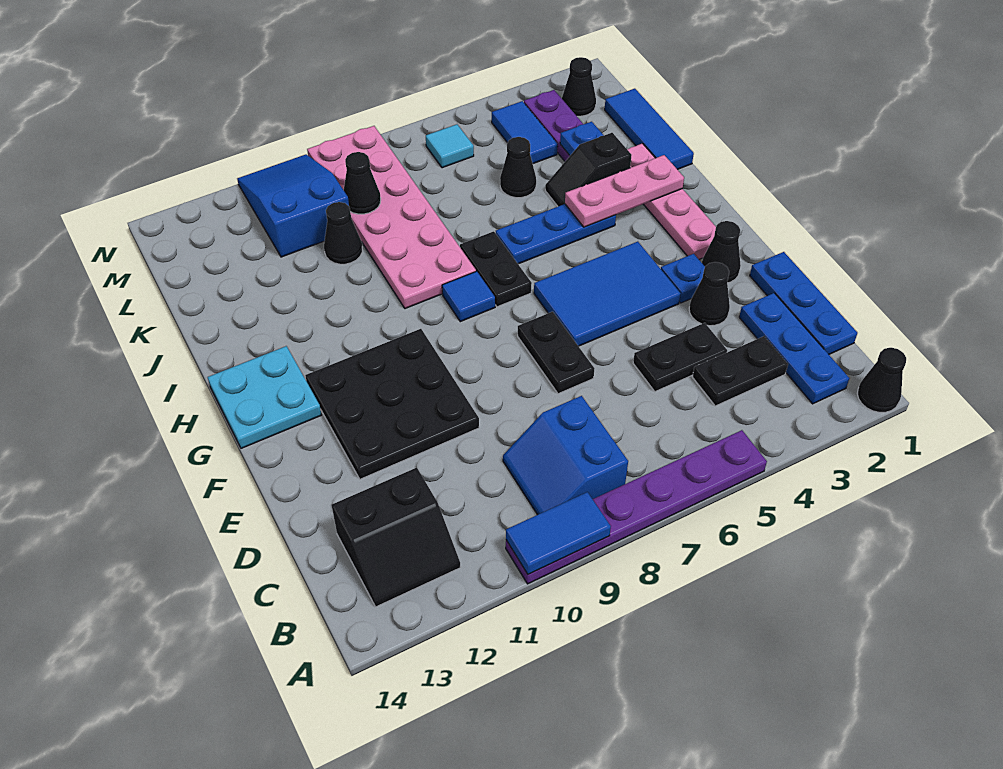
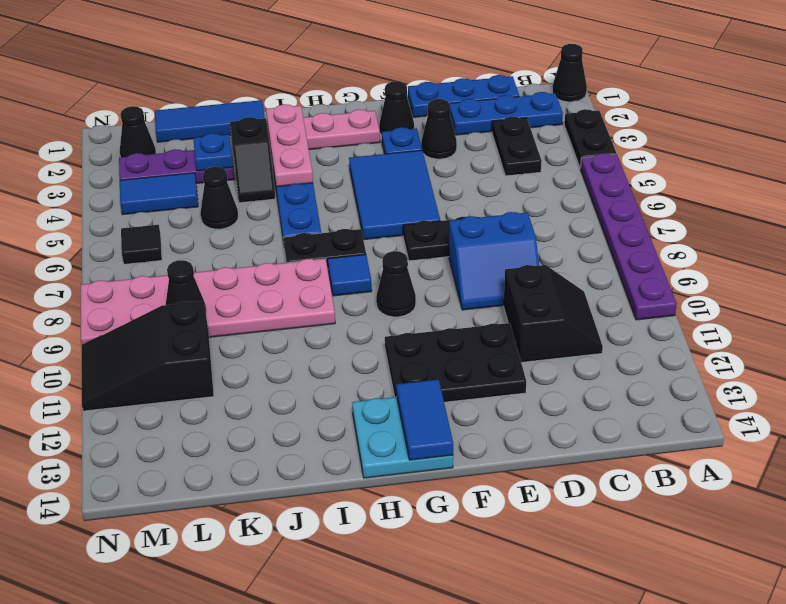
blue tile A9:A10 level 2 -> blue tile G13:G14 level 2
blue slope B8:C9 level 1 top 8 -> blue slope D8:E9 level 1 top 8
black slope B12:C13 level 1 top C -> black slope C10:D11 level 1 top D
black plate D4:D5 level 1 -> black plate A3:A4 level 1
black plate E10:G12 level 1 -> black plate E11:G12 level 1
black cone K10 level 1 -> black cone G9 level 1
blue slope L10:N11 level 1 top L -> black slope L10:N11 level 1 top L
cyan tile M6 level 1 -> black tile M6 level 1

